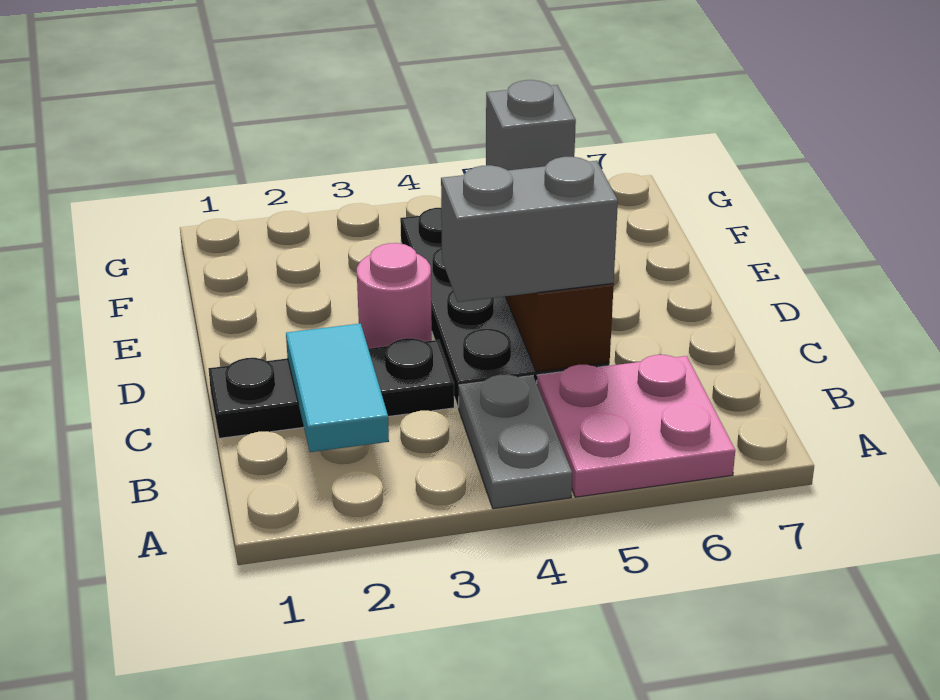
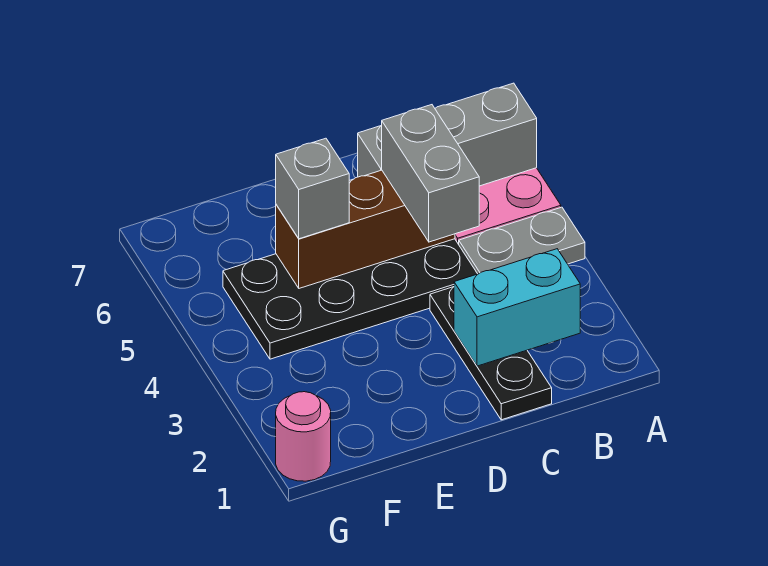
none -> grey brick A6:C6 level 2
cyan tile B2:C2 level 2 -> cyan brick B2:C2 level 2
pink round brick D3 level 1 -> pink round brick G1 level 1

